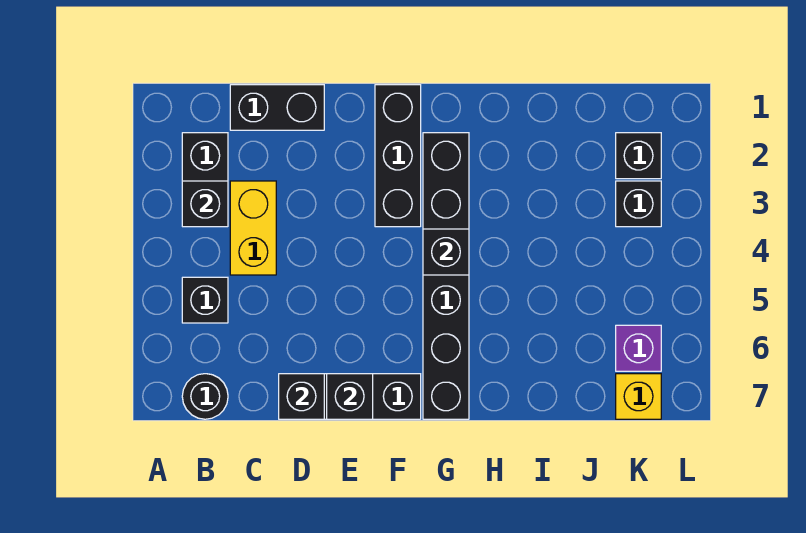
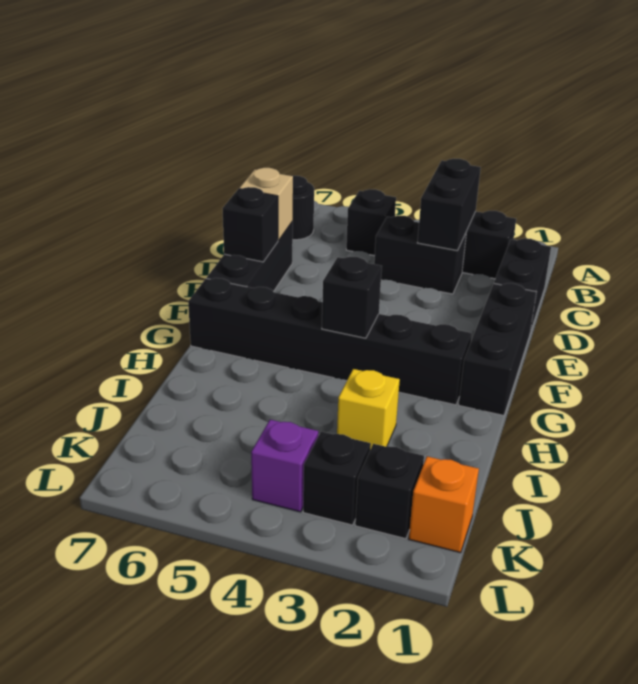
black brick B3 level 2 -> black brick B3:C3 level 2
yellow brick C3:C4 level 1 -> black brick C3:C4 level 1
black brick D7 level 2 -> tan brick D7 level 2
black brick F1:F3 level 1 -> black brick E1:G1 level 1
none -> orange brick K1 level 1
purple brick K6 level 1 -> purple brick K4 level 1
yellow brick K7 level 1 -> yellow brick I3 level 1

